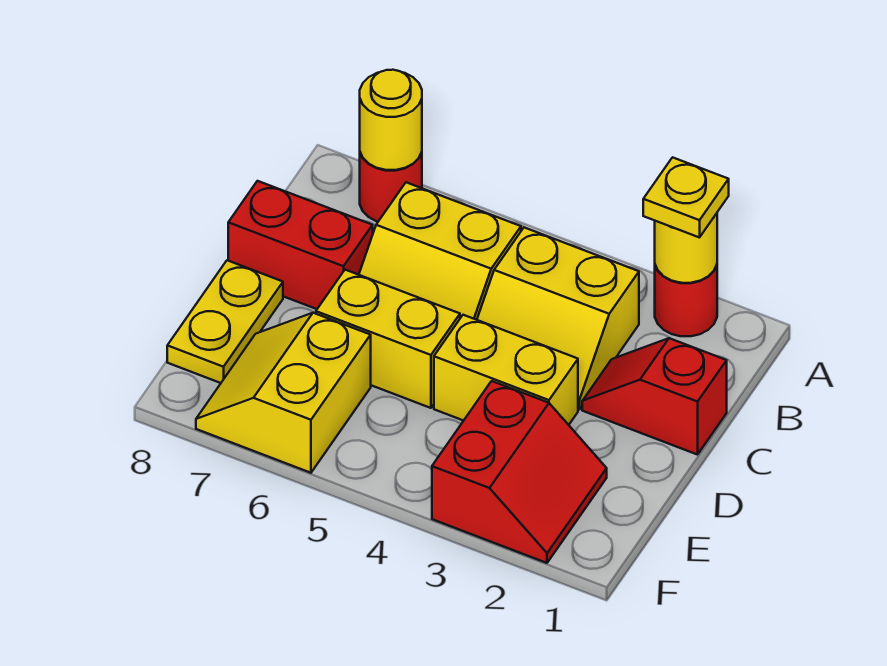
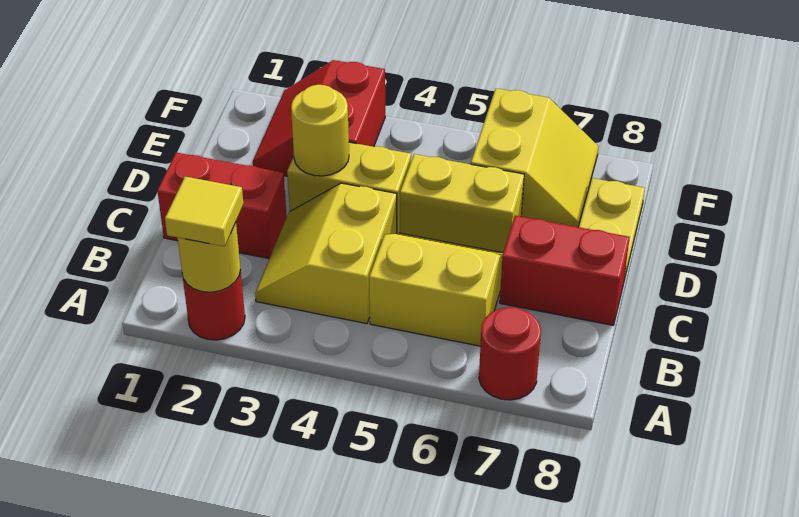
yellow plate A2 level 3 -> yellow tile A2 level 3
yellow round brick A7 level 2 -> yellow round brick D3 level 2
yellow slope B3:C4 level 1 top B -> yellow slope B3:C4 level 1 top 4
red slope C1:C2 level 1 top 1 -> red brick C1:C2 level 1

